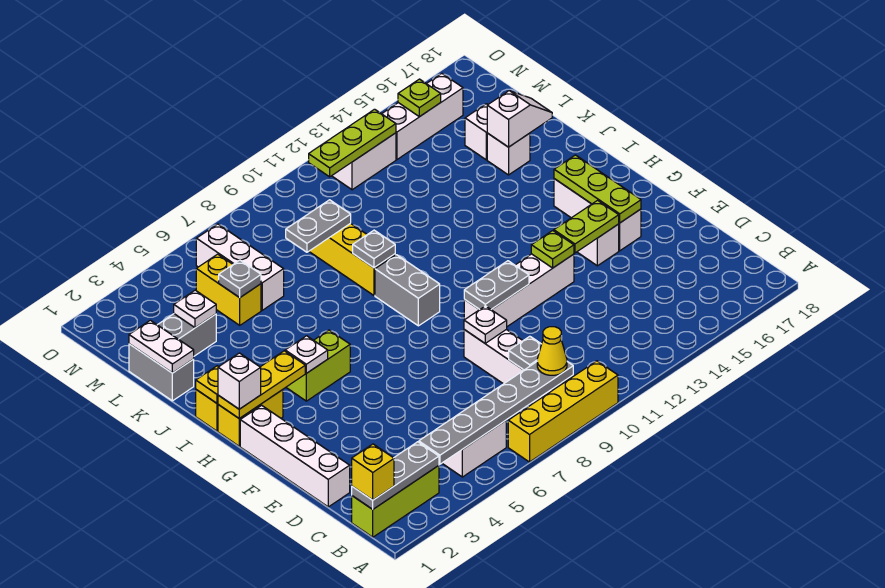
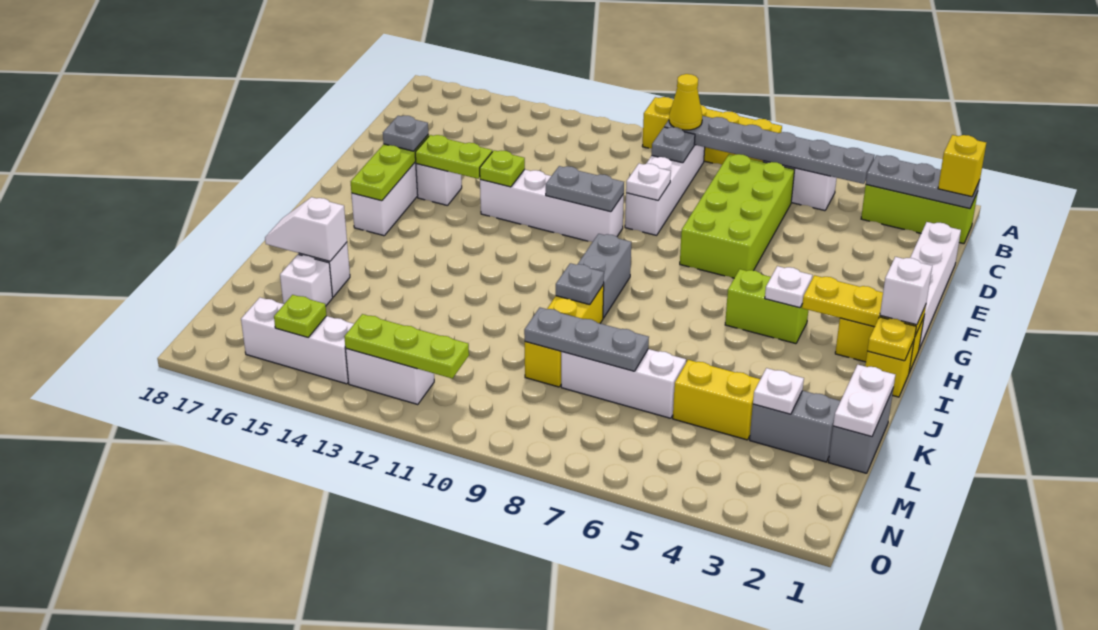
none -> lime brick C6:F7 level 1
yellow brick L5:M5 level 1 -> yellow brick L4:L5 level 1
grey plate L5 level 2 -> grey plate F16 level 3
white brick L6:N6 level 1 -> white brick L6:L8 level 1
grey plate L8:L9 level 2 -> grey plate L7:L9 level 2

